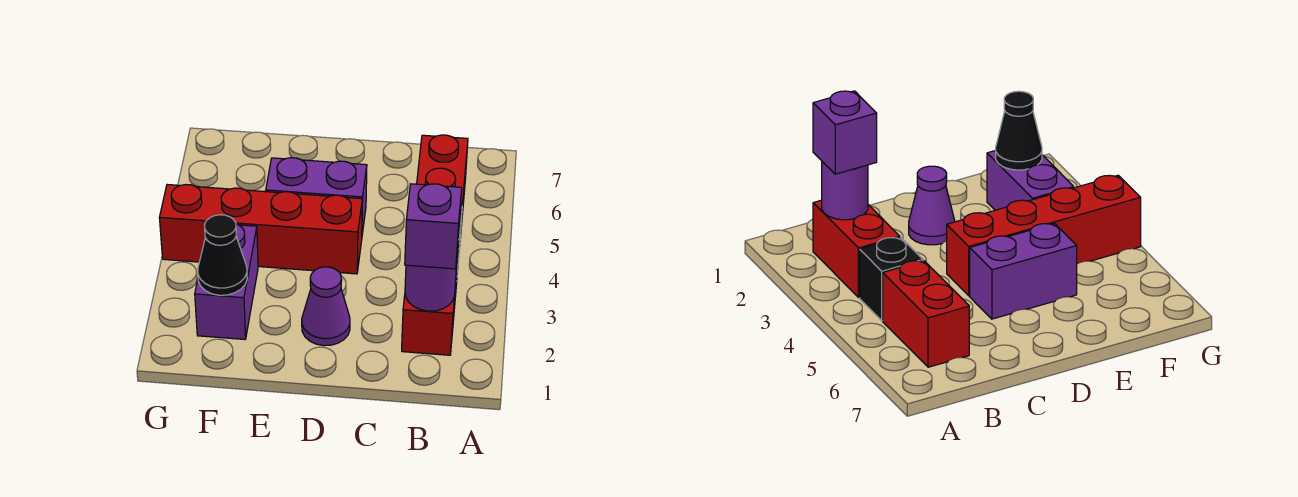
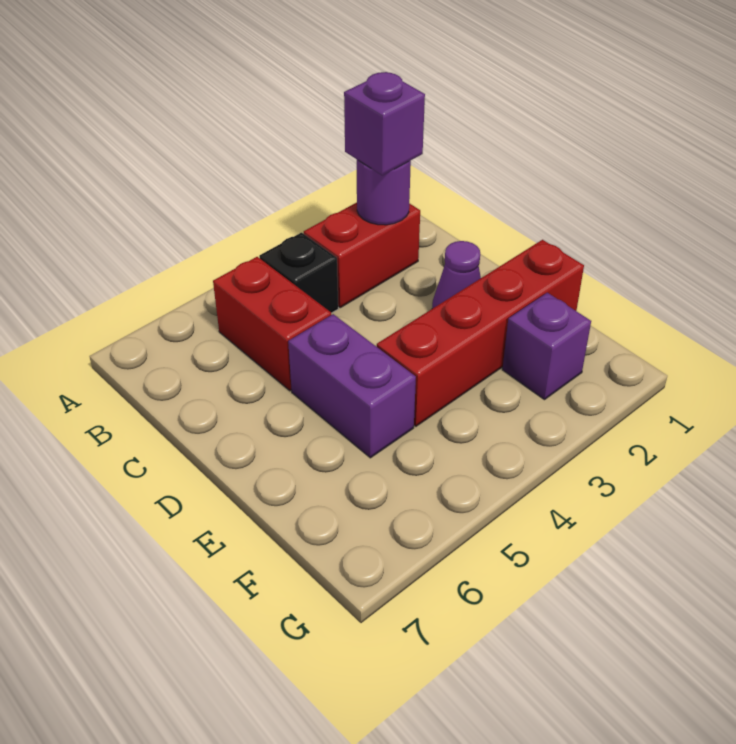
red brick B5:B6 level 1 -> red brick B5:C5 level 1
red brick D4:G4 level 1 -> red brick E1:E4 level 1
purple brick F2:F3 level 1 -> purple brick F2 level 1
black cone F2 level 2 -> none

